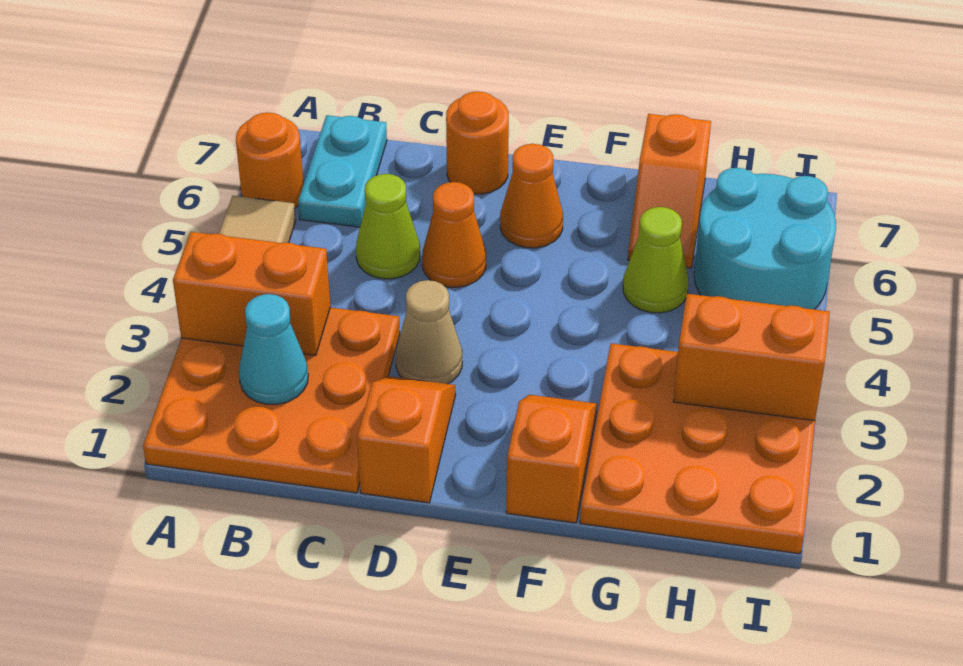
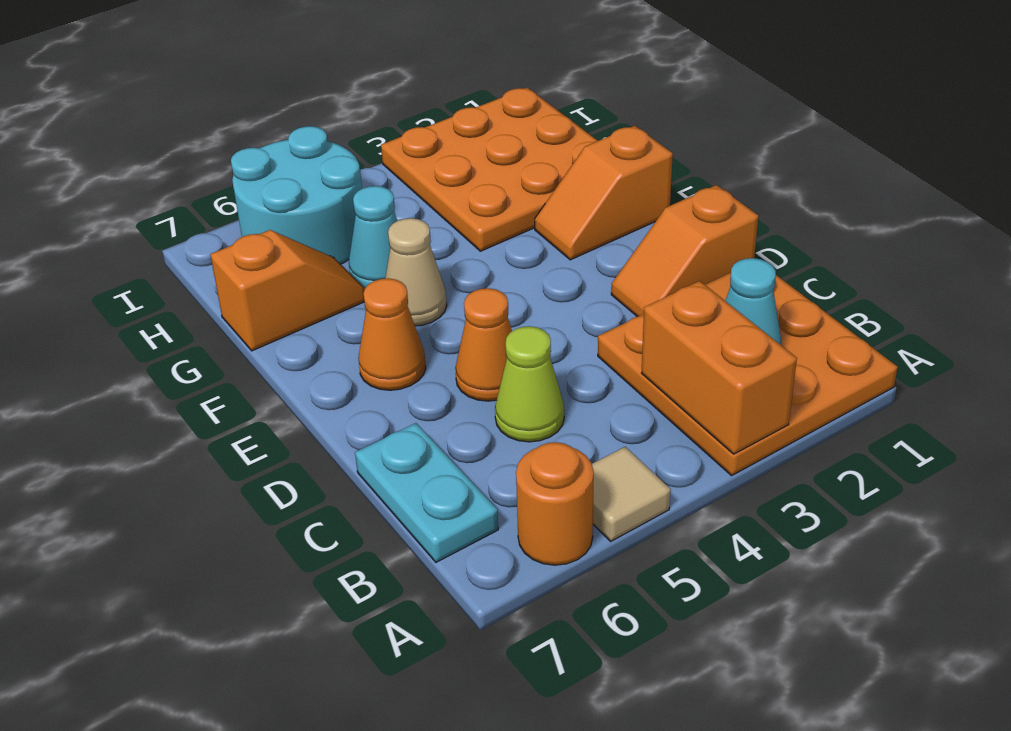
cyan plate B6:B7 level 1 -> cyan plate B7:C7 level 1
tan cone D3 level 1 -> tan cone F5 level 1
orange round brick D7 level 1 -> none
lime cone G5 level 1 -> cyan cone G5 level 1
orange brick H3:I3 level 2 -> none

